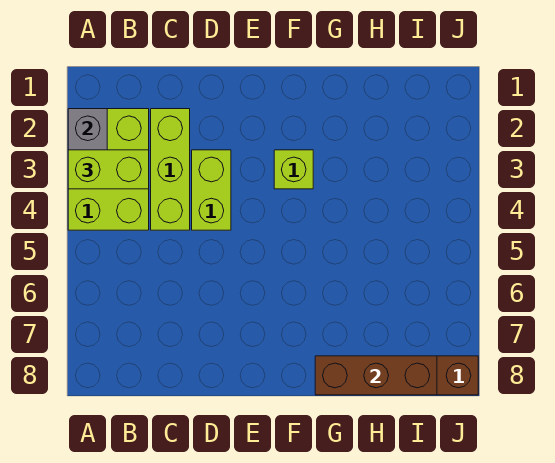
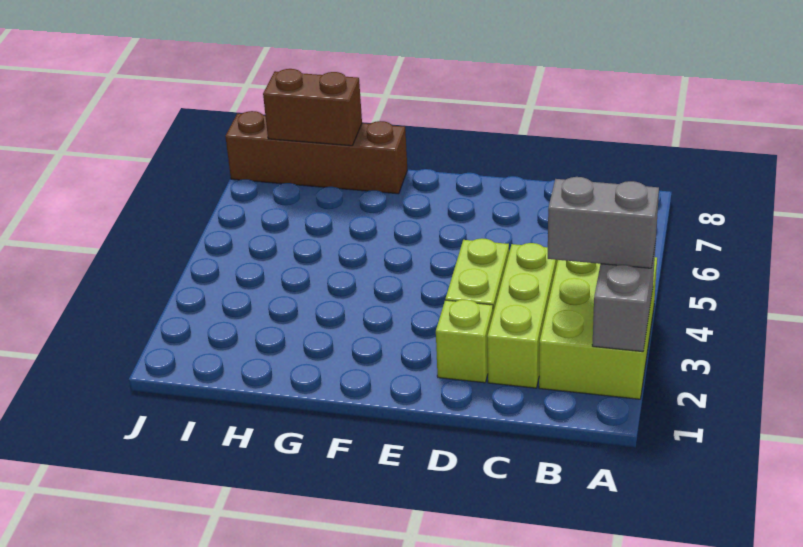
lime brick A3:B3 level 3 -> grey brick A3:B3 level 3
lime brick F3 level 1 -> lime brick D2 level 1
brown brick G8:I8 level 2 -> brown brick H8:I8 level 2

